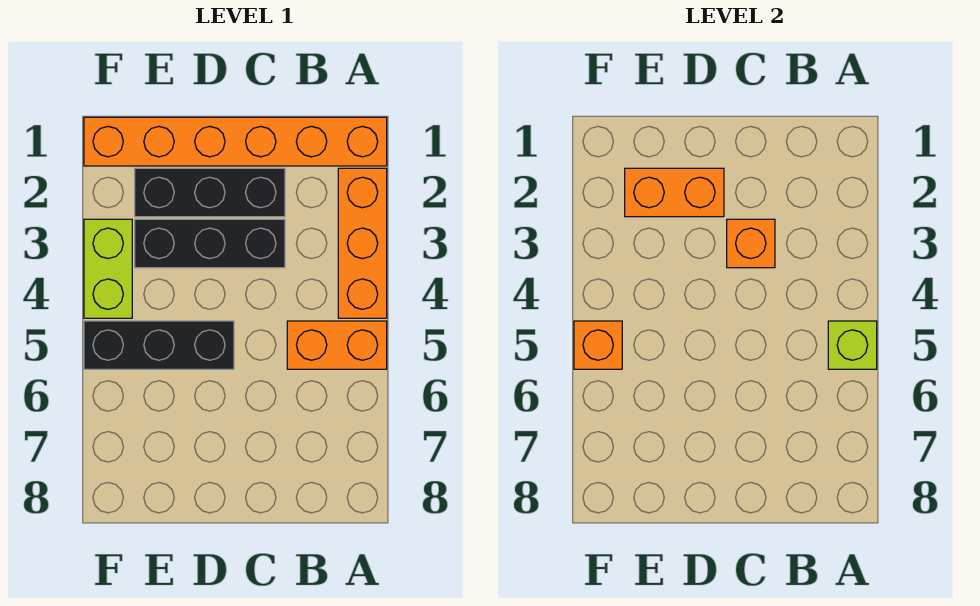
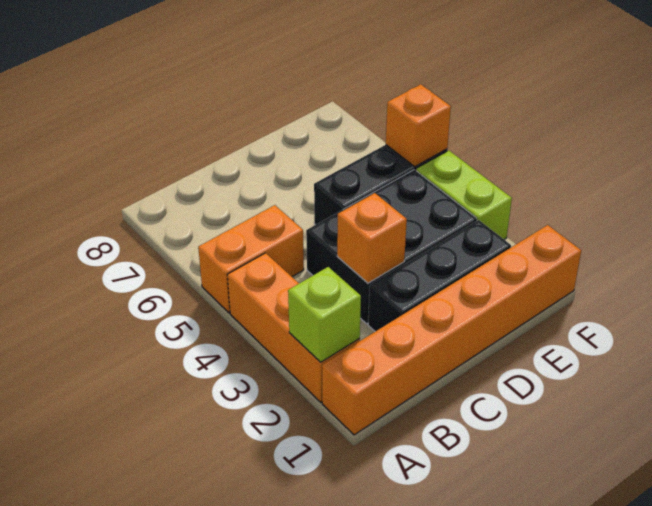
lime brick A5 level 2 -> lime brick A2 level 2
black brick C3:E3 level 1 -> black brick C3:E4 level 1
orange brick D2:E2 level 2 -> none

